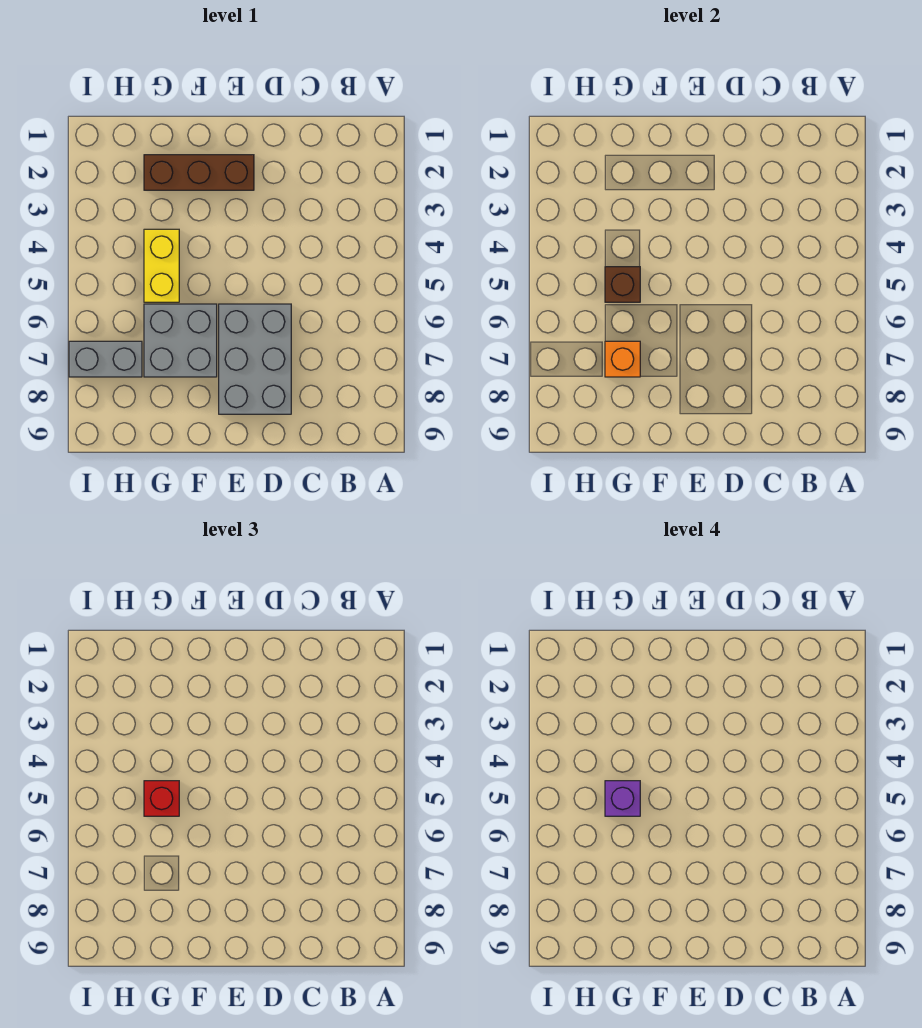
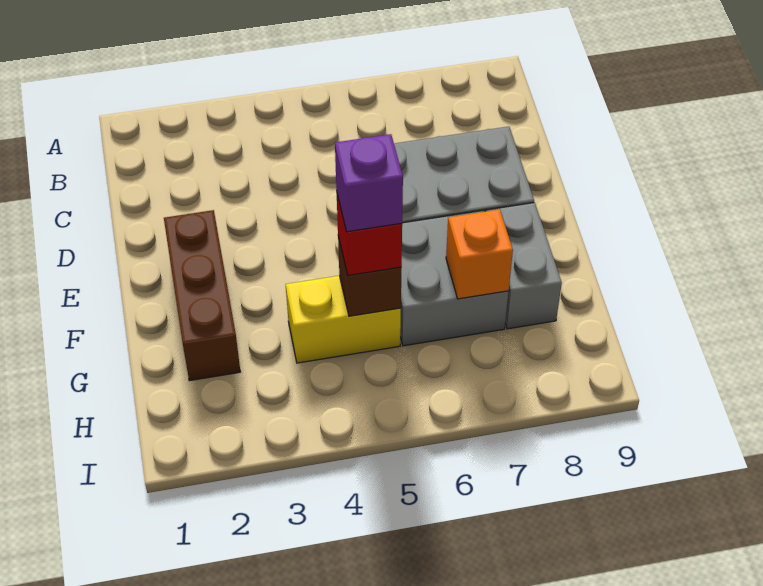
grey brick H7:I7 level 1 -> grey brick F8:G8 level 1

